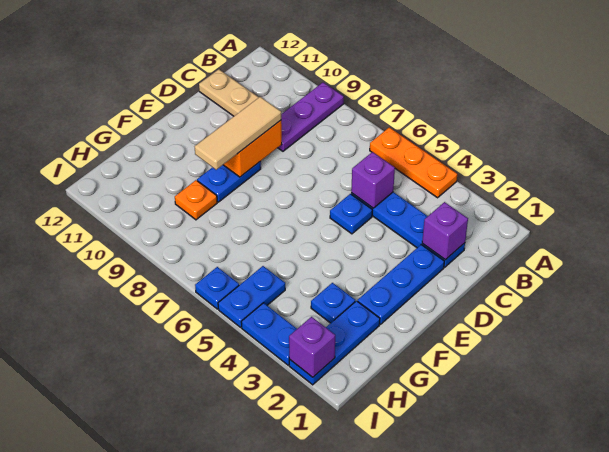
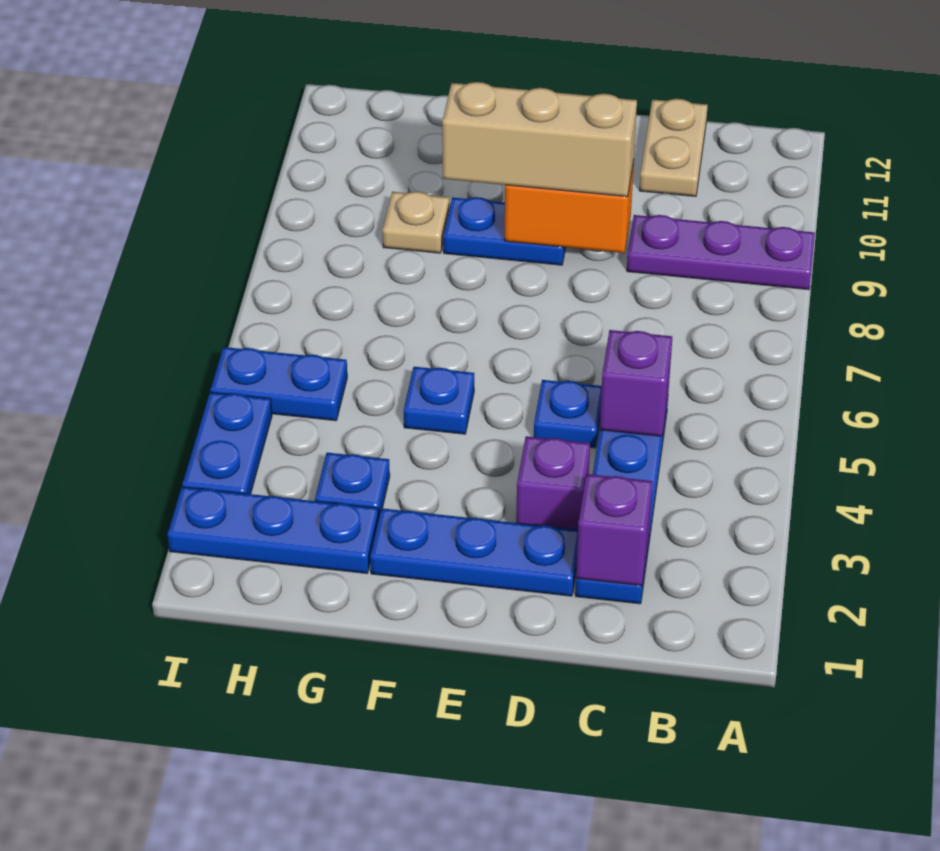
orange plate A4:A6 level 1 -> none
tan tile D9:F9 level 3 -> tan brick D9:F9 level 3
orange plate G9 level 1 -> tan plate G9 level 1
purple brick I2 level 2 -> purple brick D3 level 1
blue plate I6 level 1 -> blue plate F5 level 1

